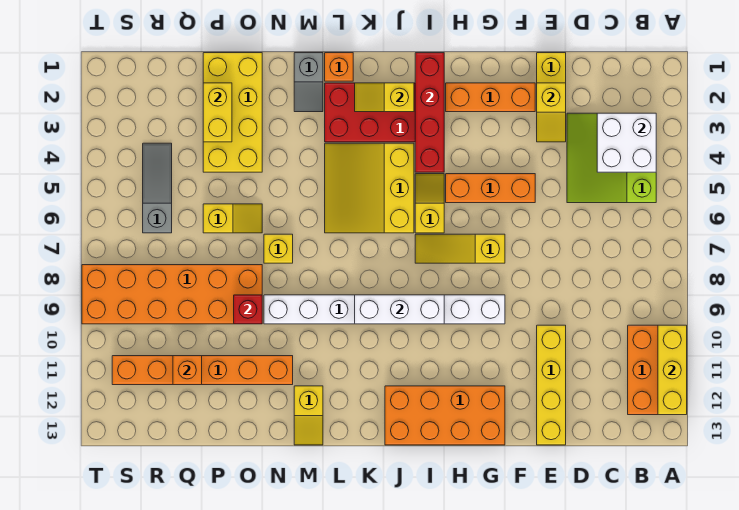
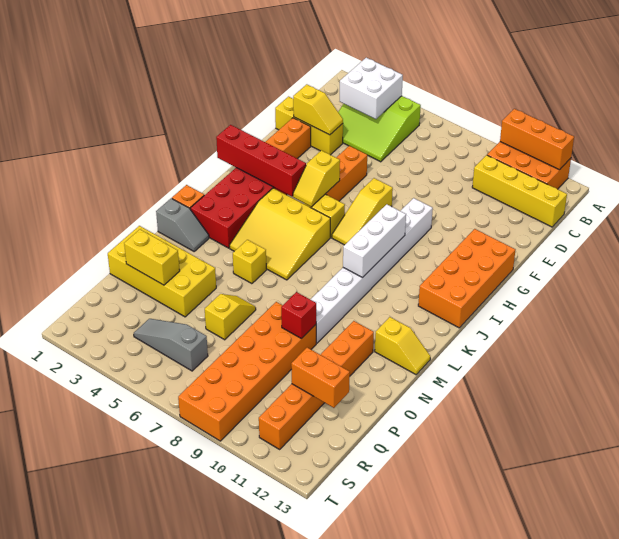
yellow brick A10:A12 level 2 -> orange brick A10:A12 level 2
yellow brick E10:E13 level 1 -> yellow brick C10:C13 level 1
yellow slope J2:K2 level 2 top J -> yellow slope H5:I5 level 2 top H
yellow brick N7 level 1 -> yellow brick M5 level 1
orange brick Q11 level 2 -> orange brick Q11:Q12 level 2

